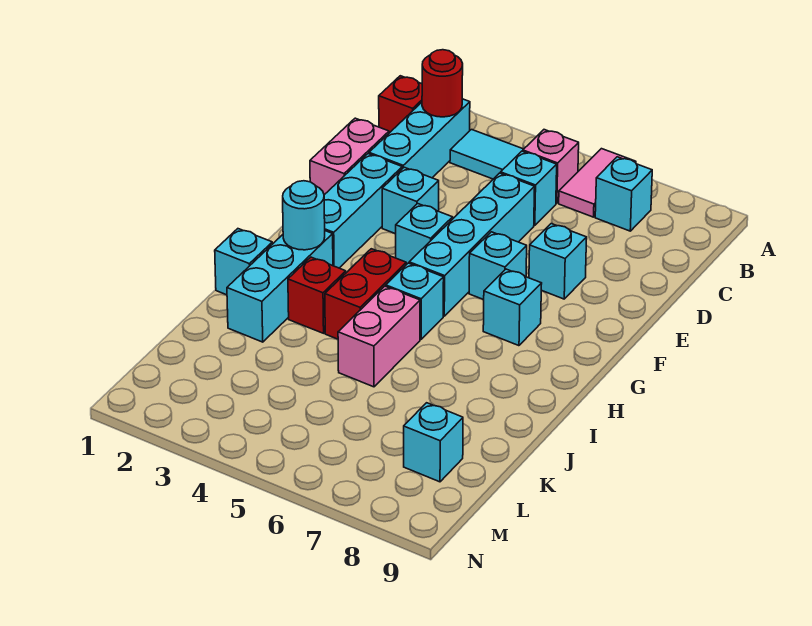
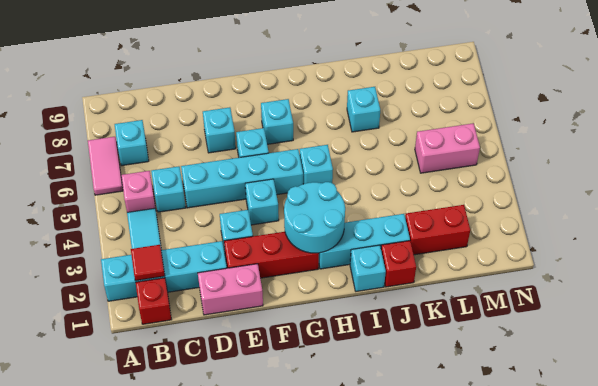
pink tile A6:B6 level 1 -> pink tile A6:A7 level 1
cyan brick B2:D2 level 1 -> cyan brick A2:D2 level 1
red round brick B2 level 2 -> red tile B2 level 2
cyan brick E2:G2 level 1 -> red brick E2:G2 level 1
cyan round brick H2 level 2 -> cyan round brick G2:H3 level 2
red brick H4:I4 level 1 -> red brick K2:L2 level 1
red brick I3 level 1 -> red brick J1 level 1
pink brick I5:J5 level 1 -> pink brick L5:M5 level 1
cyan brick L8 level 1 -> cyan brick J7 level 1

